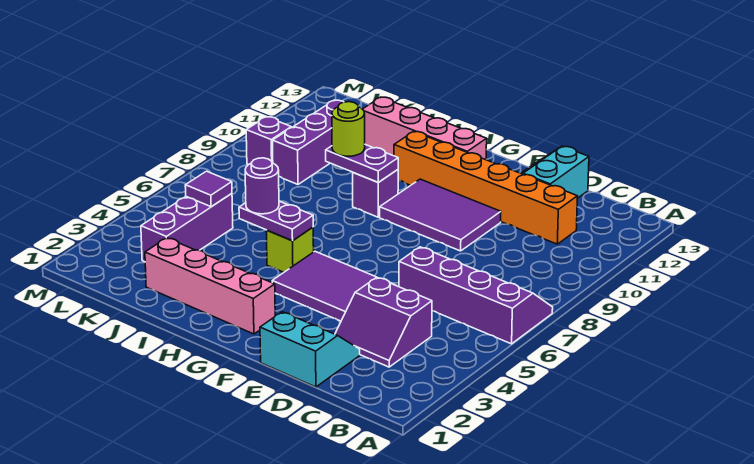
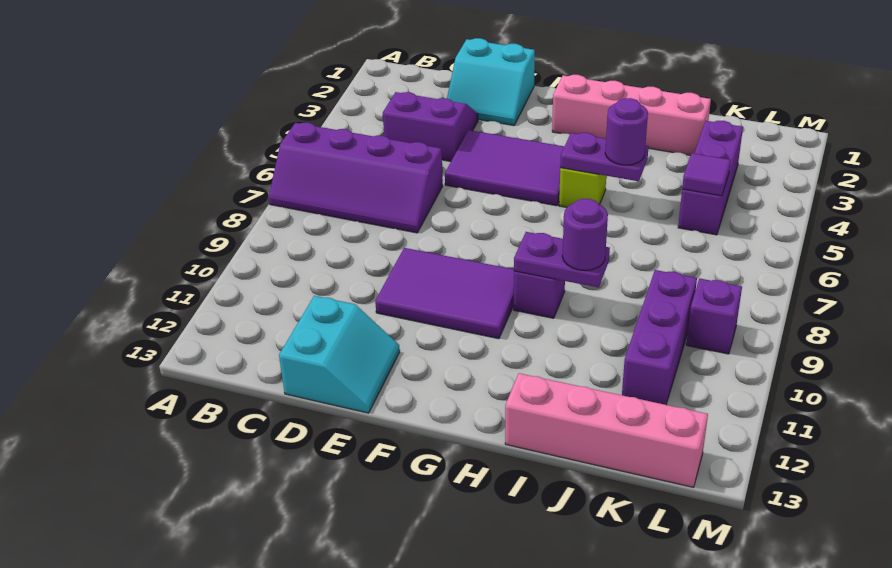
orange brick C11:H11 level 1 -> none
pink brick G12:J12 level 1 -> pink brick I13:L13 level 1
lime round brick I9 level 3 -> purple round brick I9 level 3

